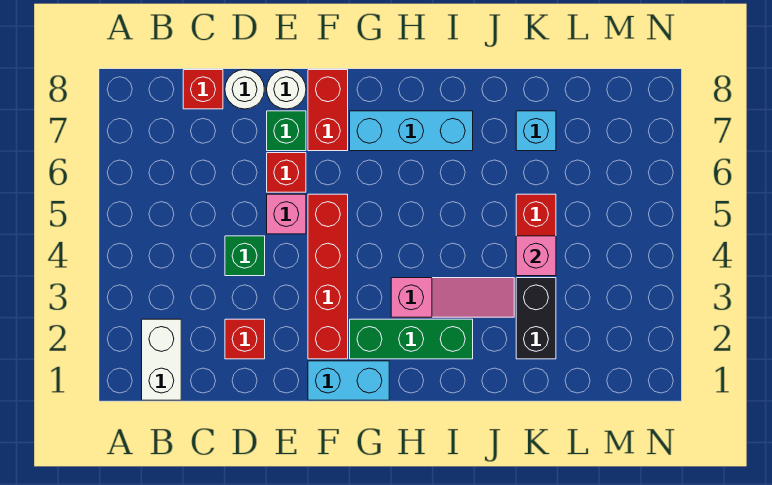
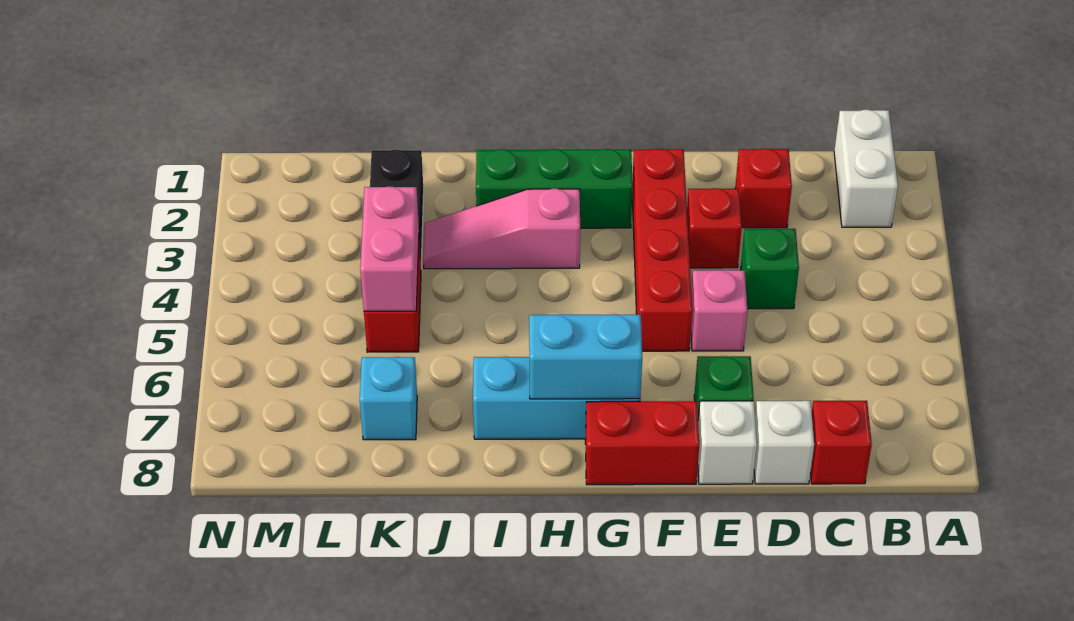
white round brick D8 level 1 -> white brick D8 level 1
red brick E6 level 1 -> red brick E3 level 1
white round brick E8 level 1 -> white brick E8 level 1
cyan brick F1:G1 level 1 -> cyan brick G7:H7 level 2
red brick F7:F8 level 1 -> red brick F8:G8 level 1
pink brick K4 level 2 -> pink brick K4:K5 level 2

